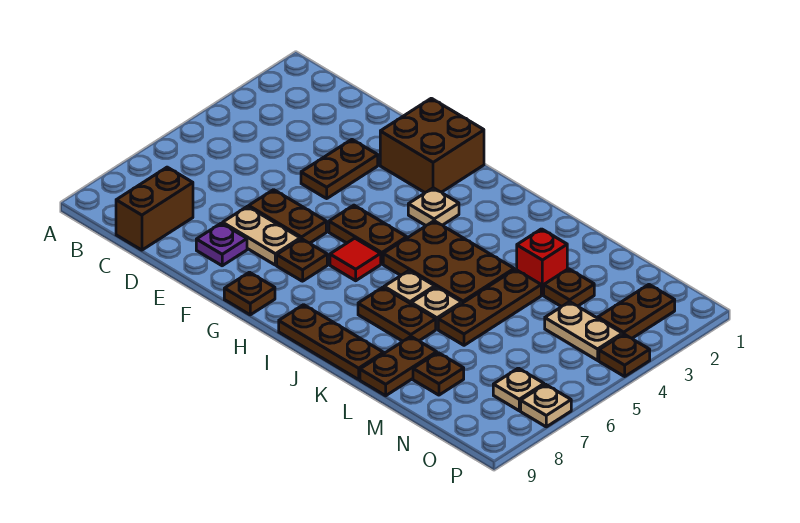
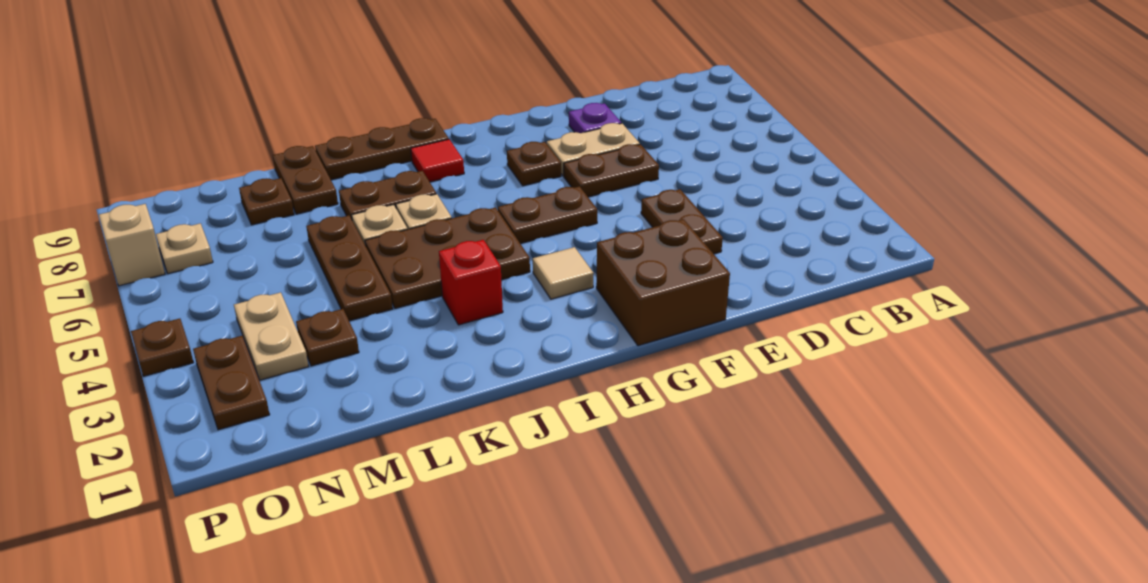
brown brick C8:C9 level 1 -> none
brown plate G9 level 1 -> none
tan plate H3 level 1 -> tan tile H3 level 1
red tile H6 level 1 -> red tile I8 level 1
red brick L3 level 1 -> red brick J3 level 1
tan plate N4:O4 level 1 -> tan plate N3:N4 level 1
tan plate P7 level 1 -> tan brick P7 level 1

